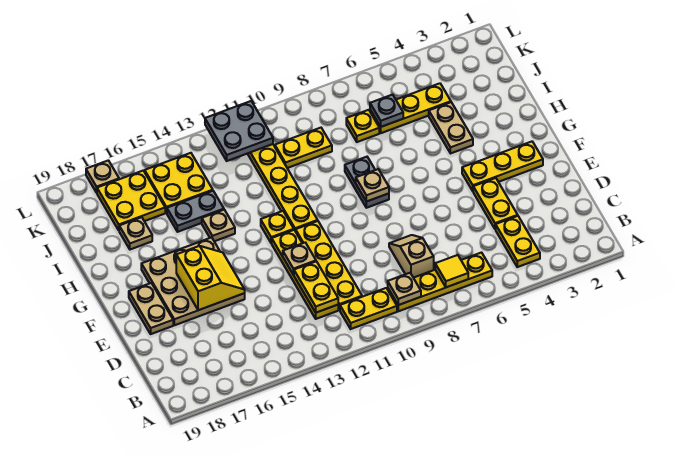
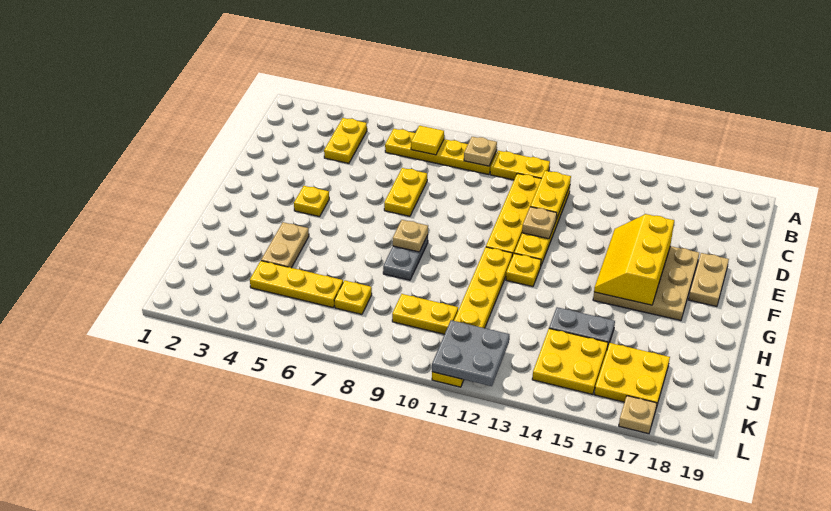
tan slope C8:D8 level 1 top C -> none
yellow plate D4:E4 level 1 -> yellow plate D7:E7 level 1
yellow slope E15:F16 level 2 top 16 -> yellow slope E15:G16 level 2 top 16
yellow plate F2:F4 level 1 -> yellow plate F4 level 1
tan plate H14 level 1 -> none
tan plate I17 level 1 -> none
grey plate J6 level 2 -> none

